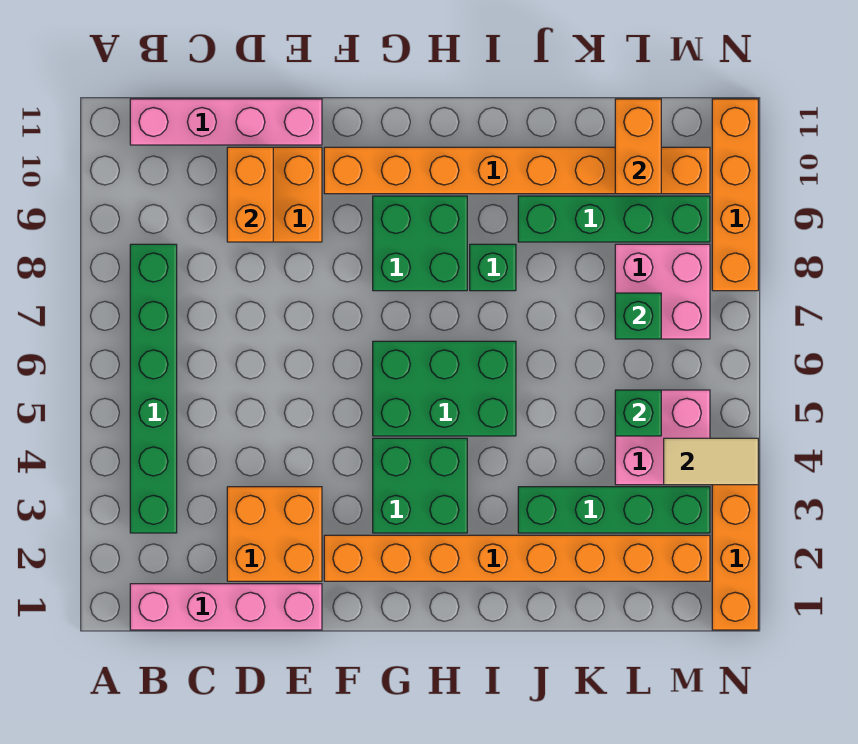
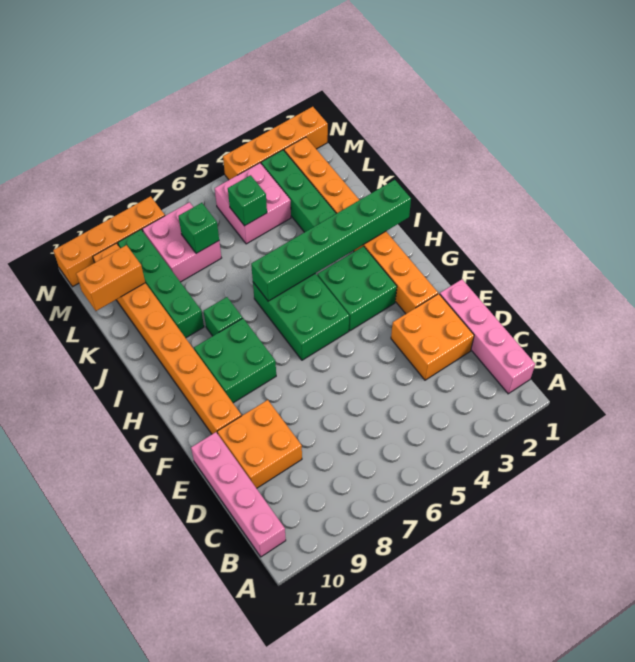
green brick B3:B8 level 1 -> green brick I1:I6 level 2
orange brick D9:D10 level 2 -> none
tan tile M4:N4 level 2 -> none

